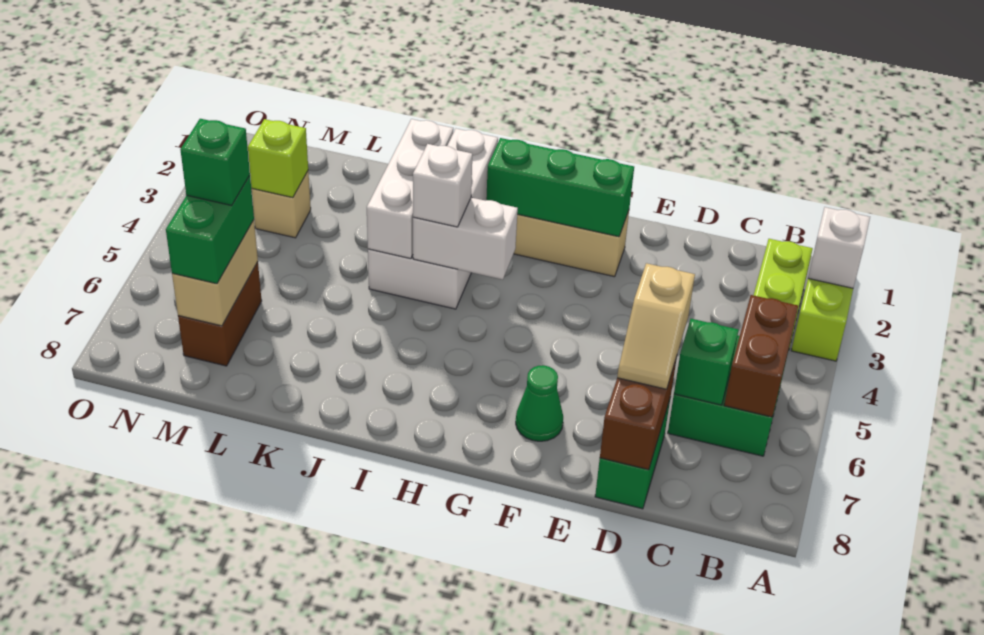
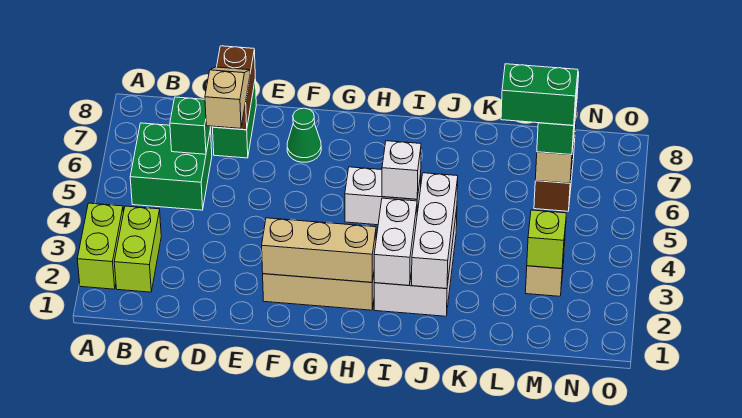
white brick A2 level 2 -> none
brown brick B5:B6 level 2 -> none
green brick F2:H2 level 2 -> tan brick F2:H2 level 2
green brick M6 level 4 -> green brick L6:M6 level 4

